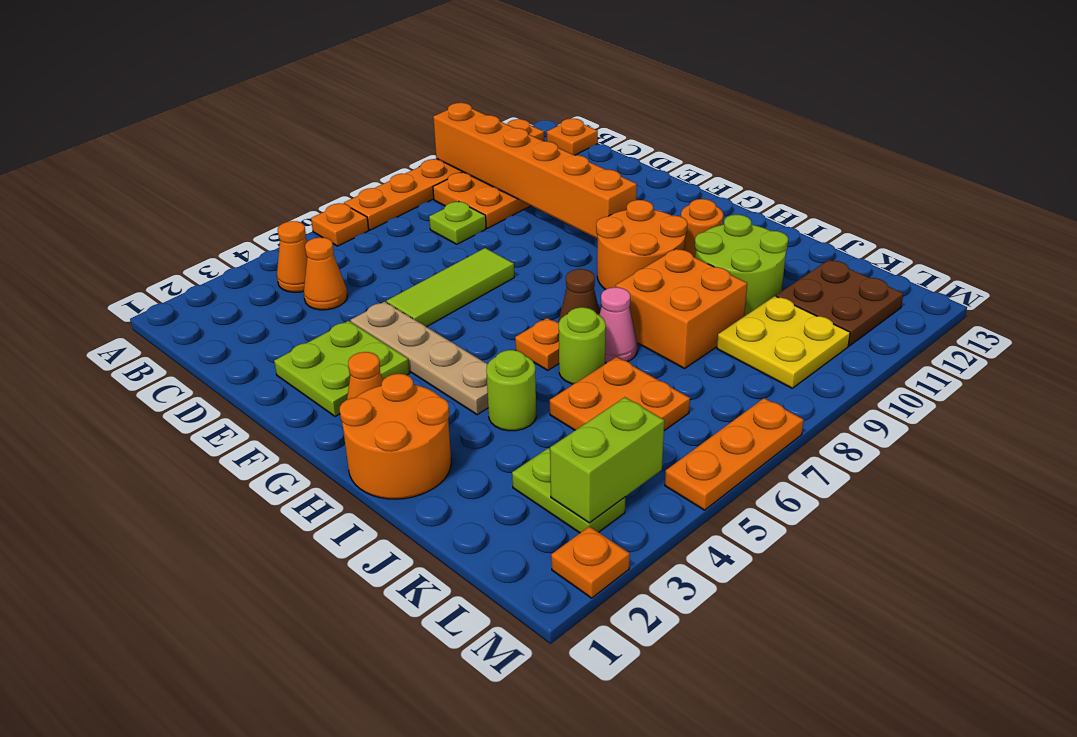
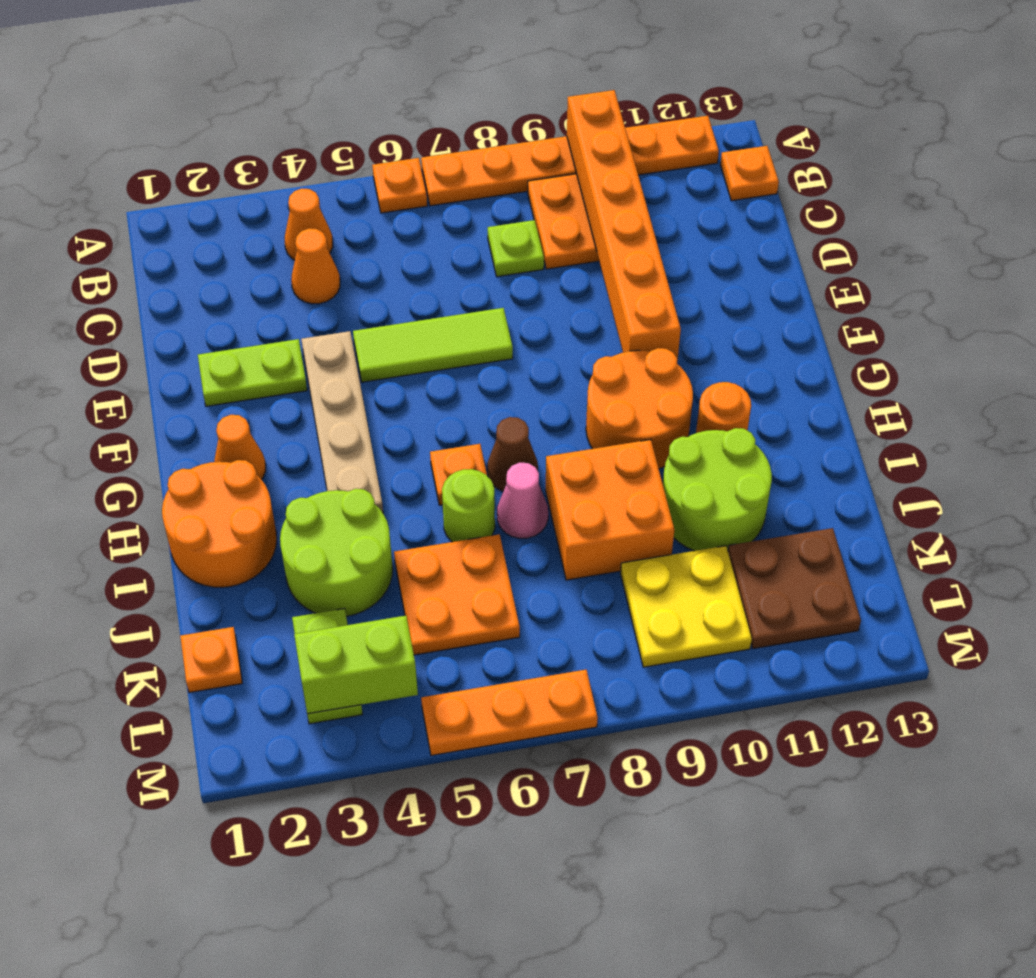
lime plate E2:F3 level 1 -> lime plate E2:E3 level 1
lime round brick I4 level 1 -> lime round brick I3:J4 level 1
orange plate M2 level 1 -> orange plate K1 level 1

